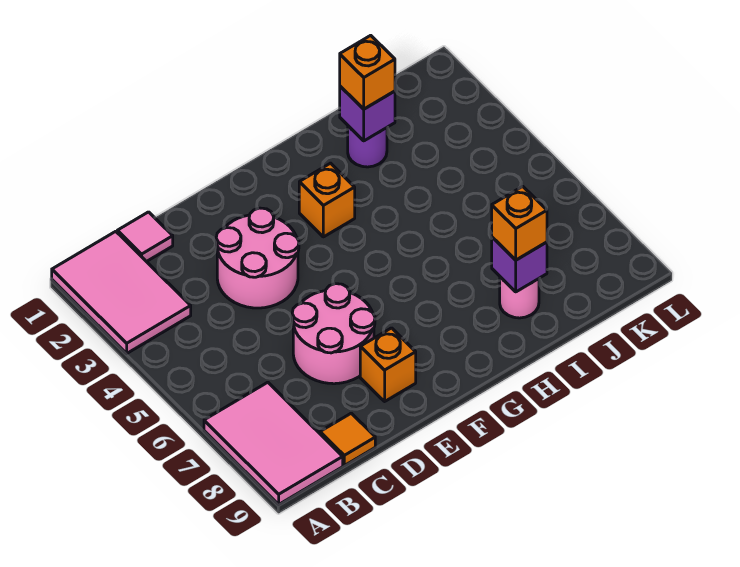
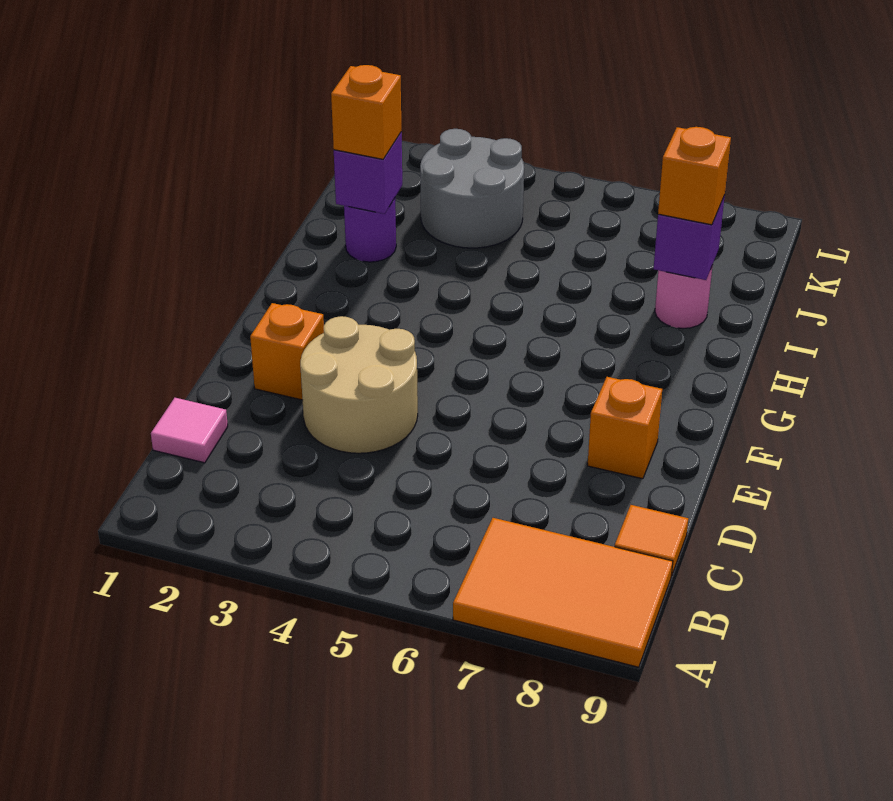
pink tile A1:B3 level 1 -> none
pink tile A7:B9 level 1 -> orange tile A7:B9 level 1
pink round brick D3:E4 level 1 -> tan round brick D3:E4 level 1
pink round brick D6:E7 level 1 -> none
orange brick G3 level 1 -> orange brick E2 level 1
none -> grey round brick J3:K4 level 1

